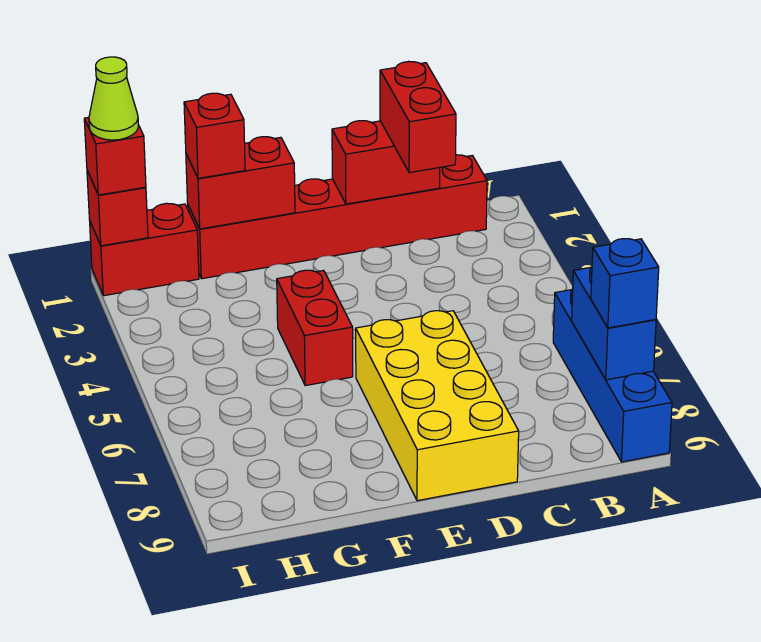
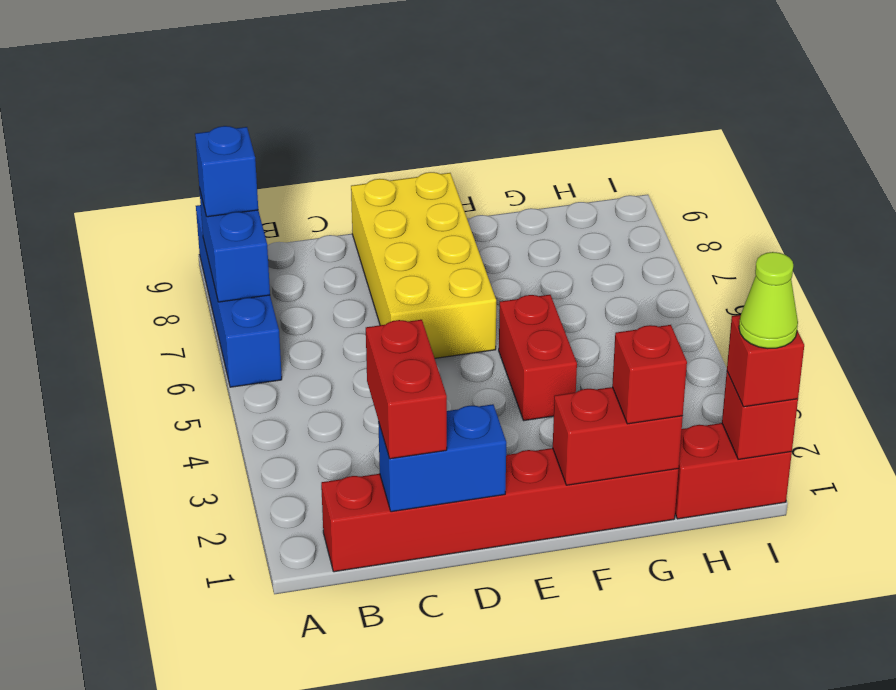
red brick C1:D1 level 2 -> blue brick C1:D1 level 2

